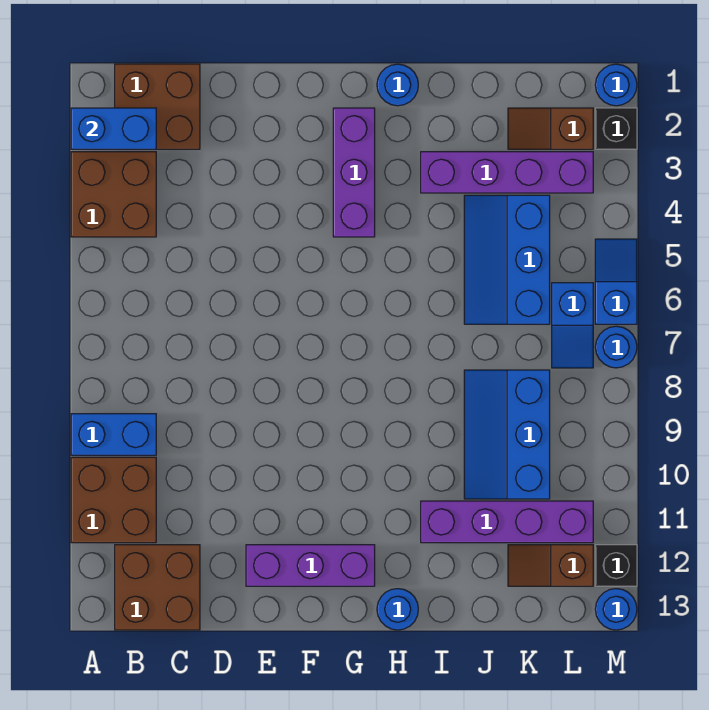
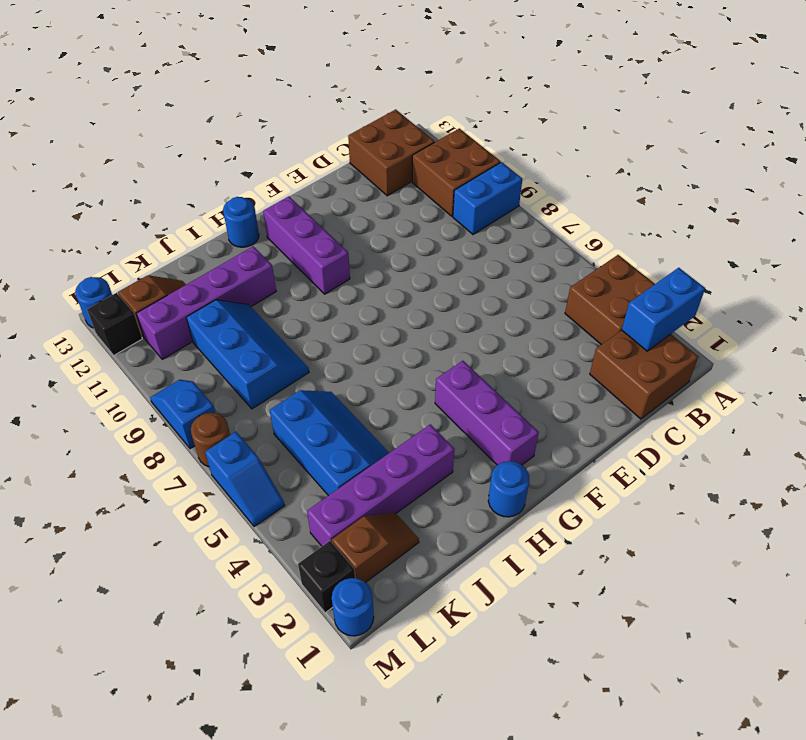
purple brick E12:G12 level 1 -> purple brick G10:G12 level 1
blue slope L6:L7 level 1 top 6 -> blue slope M8:M9 level 1 top 8
blue round brick M7 level 1 -> brown round brick M7 level 1

